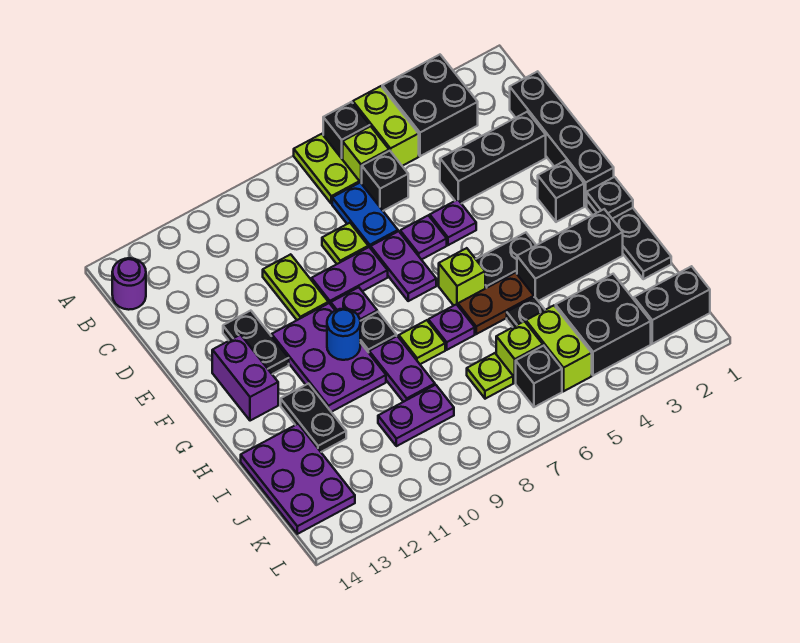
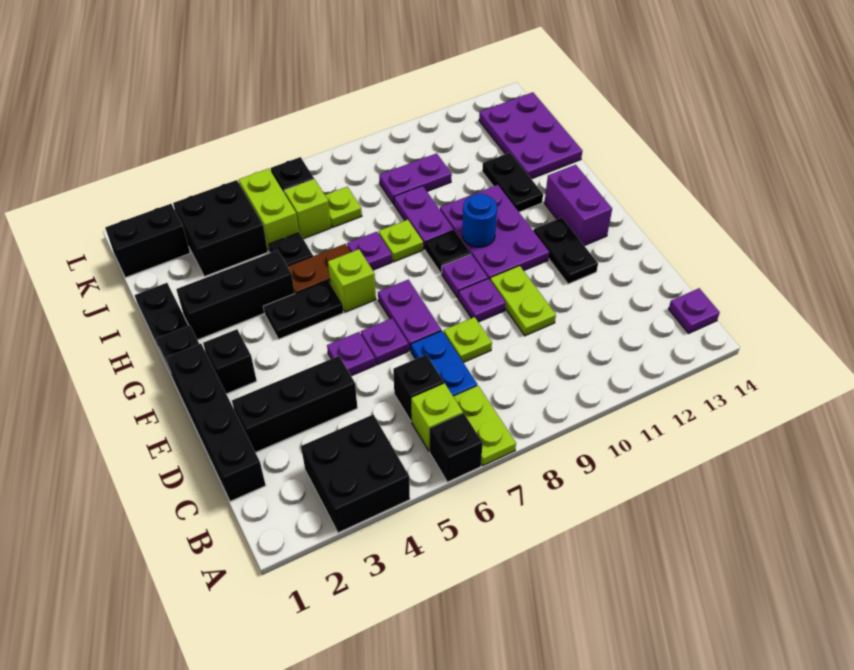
lime brick A5:B5 level 1 -> none
purple round brick B14 level 1 -> purple plate B14 level 1
purple plate E8:E9 level 1 -> purple plate E9 level 1

